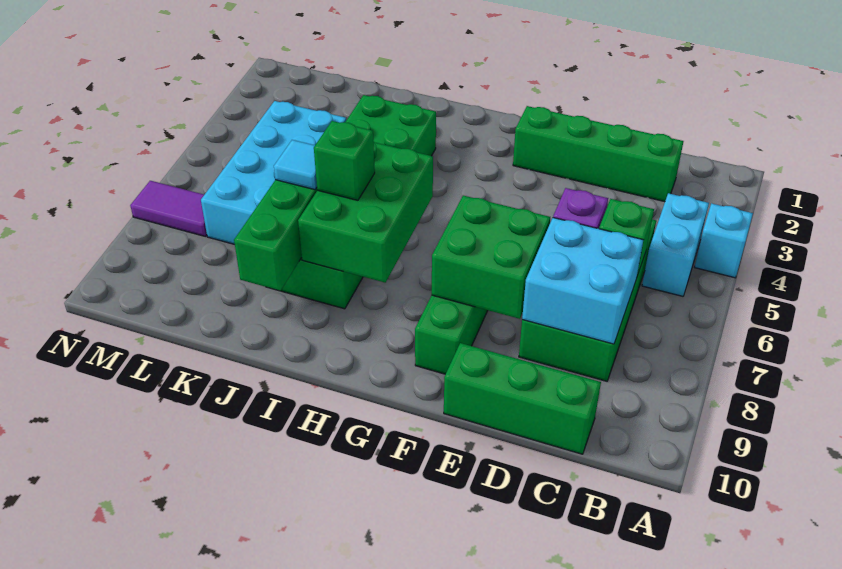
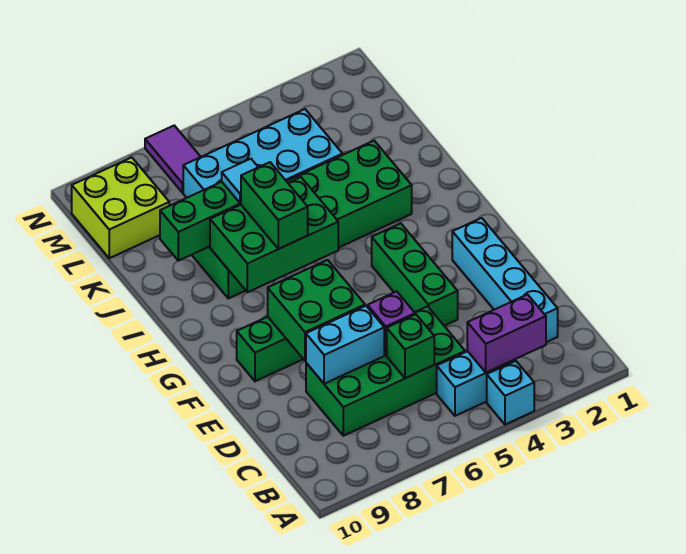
none -> purple brick B3:B4 level 2
green brick C2:F2 level 1 -> cyan brick C2:F2 level 1
cyan brick C7:D8 level 2 -> cyan brick D7:D8 level 2
green brick C10:E10 level 1 -> green brick E4:G4 level 1
green brick I7 level 3 -> green brick H7:I7 level 3
none -> lime brick L9:M10 level 1

